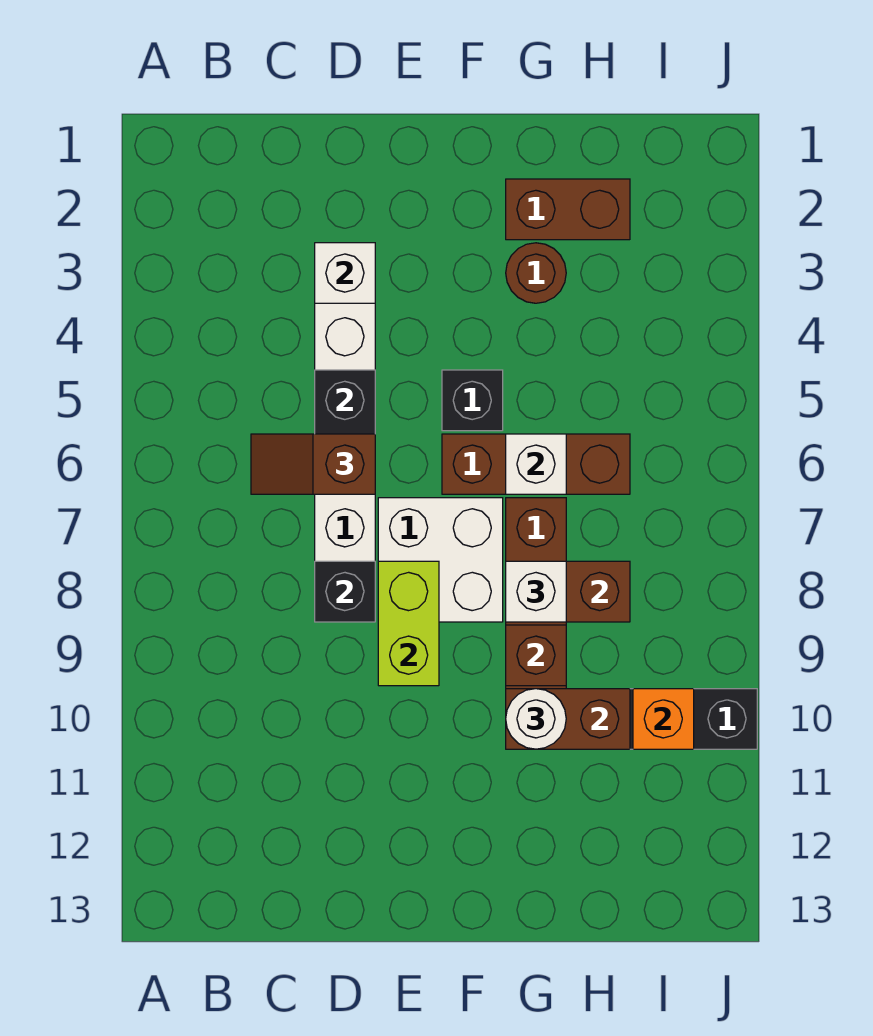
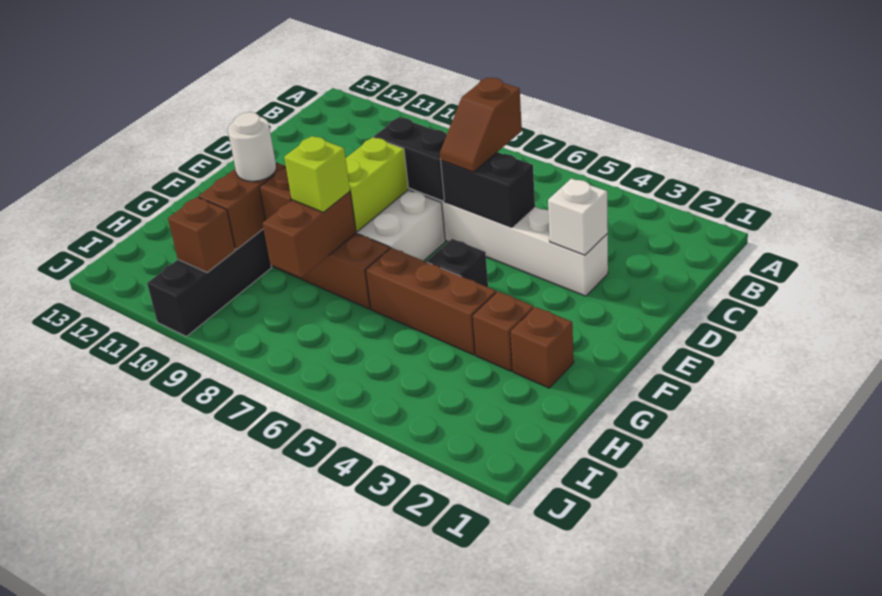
brown slope C6:D6 level 3 top D -> brown slope C6:D6 level 3 top C
black brick D8 level 2 -> black brick D7:D8 level 2
lime brick E8:E9 level 2 -> lime brick E8:F8 level 2
brown brick F6:H6 level 1 -> brown brick G4:G6 level 1
brown brick G2:H2 level 1 -> brown brick G2 level 1
brown round brick G3 level 1 -> brown brick G3 level 1
white brick G6 level 2 -> none
white brick G8 level 3 -> lime brick G8 level 3
orange brick I10 level 2 -> brown brick I10 level 2

